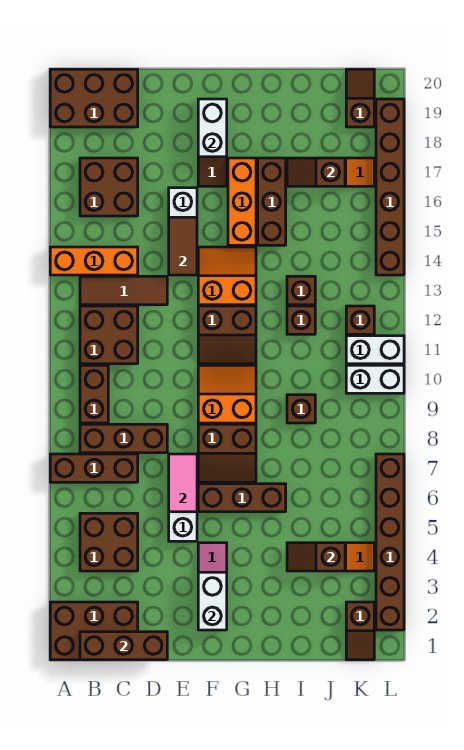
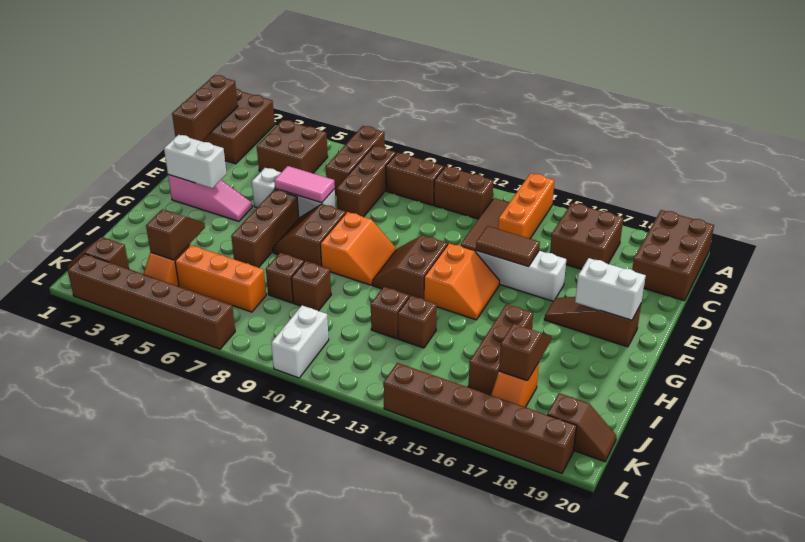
brown brick B11:C12 level 1 -> brown brick B11:B12 level 1
orange brick G15:G17 level 1 -> orange brick J5:J7 level 1
brown brick H15:H17 level 1 -> brown brick H16:J16 level 1
white brick K11:L11 level 1 -> none
brown brick K12 level 1 -> brown brick I8 level 1

